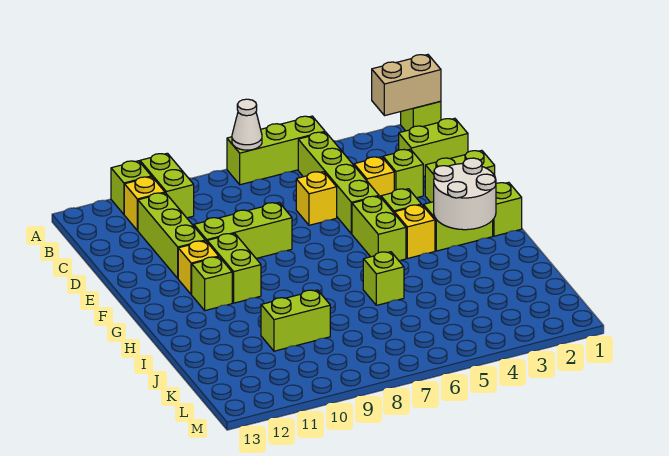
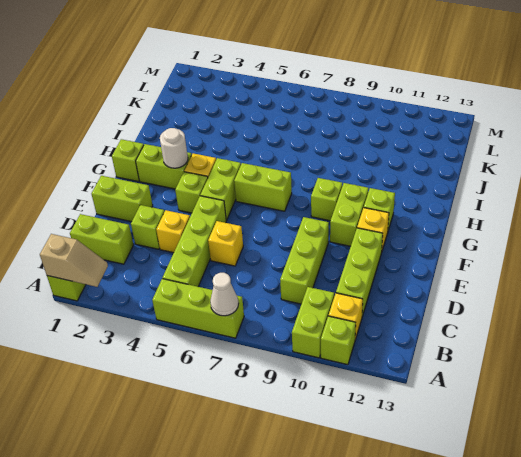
tan brick A1:A2 level 2 -> tan slope A1:A2 level 2 top 1
lime brick E8:E10 level 1 -> lime brick C9:E9 level 1
white round brick G2:H3 level 2 -> white round brick G3 level 2
lime brick I6 level 1 -> lime brick G9 level 1
lime brick J9:J10 level 1 -> lime brick G6:G7 level 1

